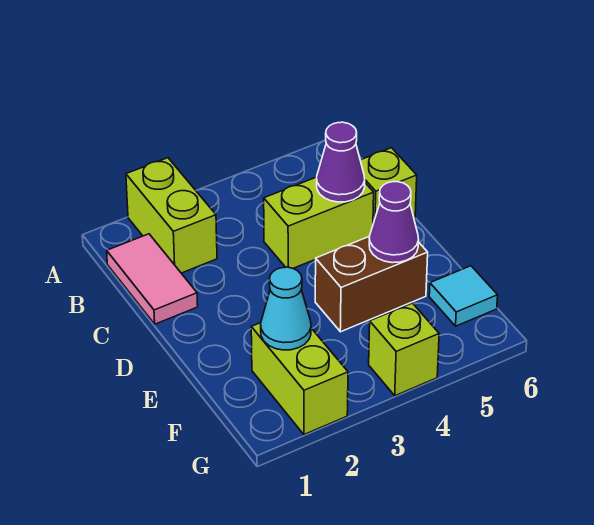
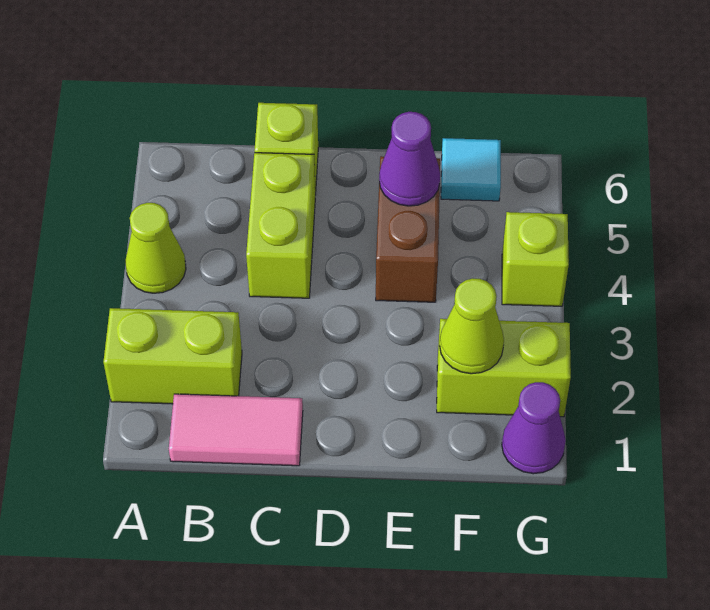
none -> lime cone A4 level 1
purple cone C5 level 2 -> purple cone G1 level 1
cyan cone F2 level 2 -> lime cone F2 level 2

